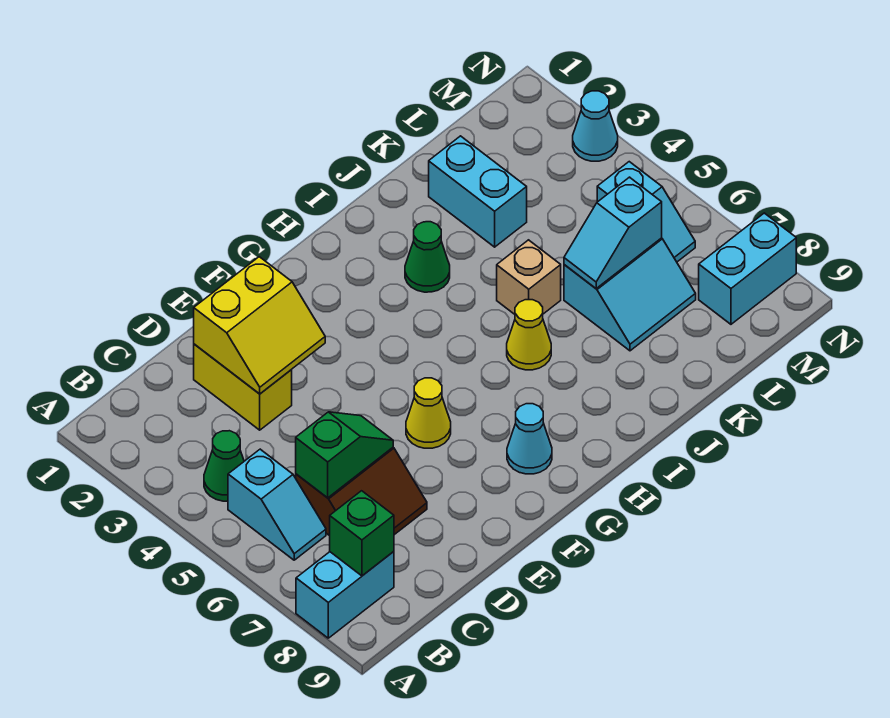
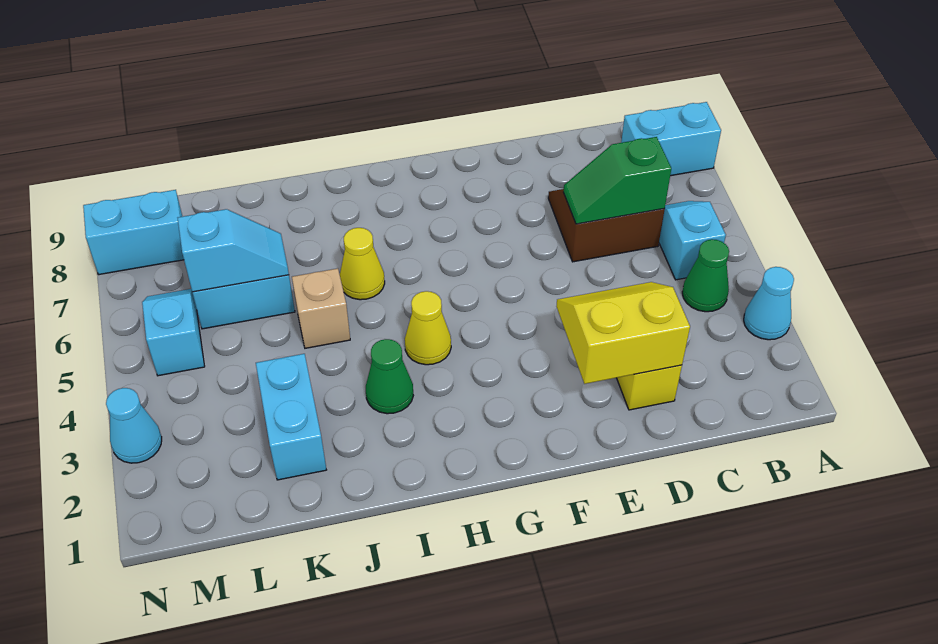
green brick B8 level 2 -> none
yellow cone F6 level 1 -> yellow cone H4 level 1
cyan cone G8 level 1 -> cyan cone A3 level 1

